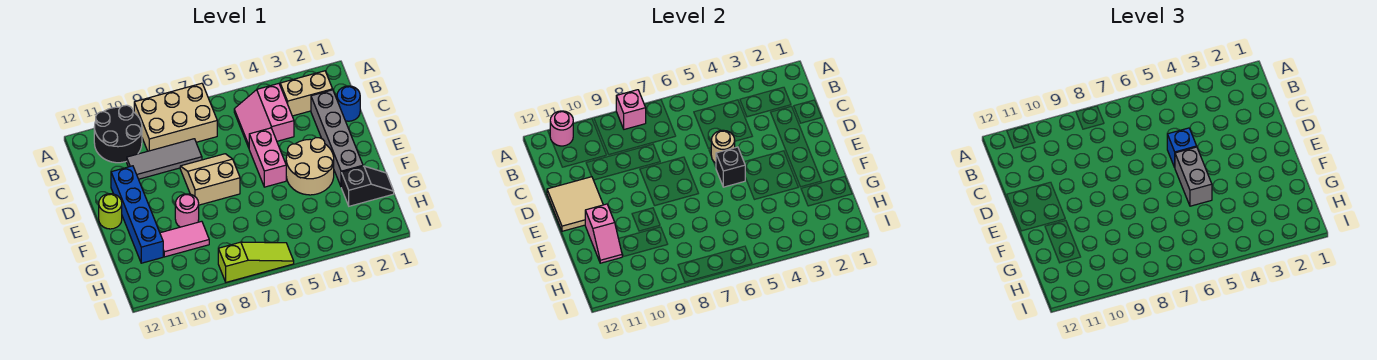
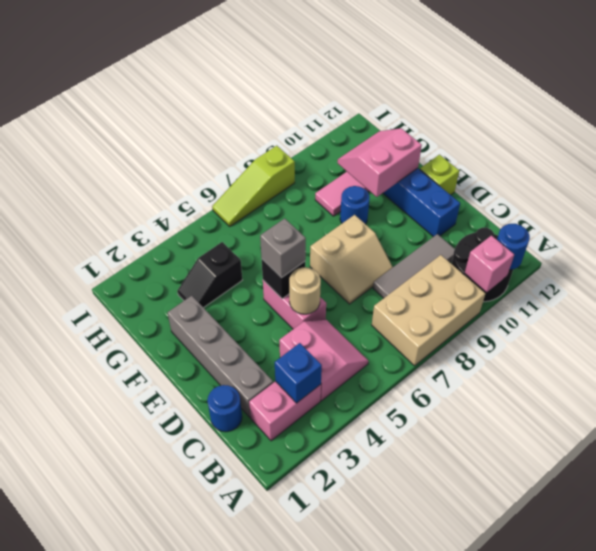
pink brick A8 level 2 -> pink brick A10 level 2
pink round brick A11 level 2 -> blue round brick A11 level 2
tan brick B2:B3 level 1 -> pink brick B2:B3 level 1
blue brick D5 level 3 -> blue brick B3 level 2
tan tile D11:E12 level 2 -> none
tan round brick E3:F4 level 1 -> none
grey brick E5:F5 level 3 -> grey brick E5 level 3
lime round brick E12 level 1 -> lime brick E12 level 1
pink round brick F9 level 1 -> blue round brick F9 level 1
pink slope F11:G11 level 2 top F -> pink slope F10:G11 level 2 top F
black slope G1:G2 level 1 top 2 -> black slope G3:G4 level 1 top 4

